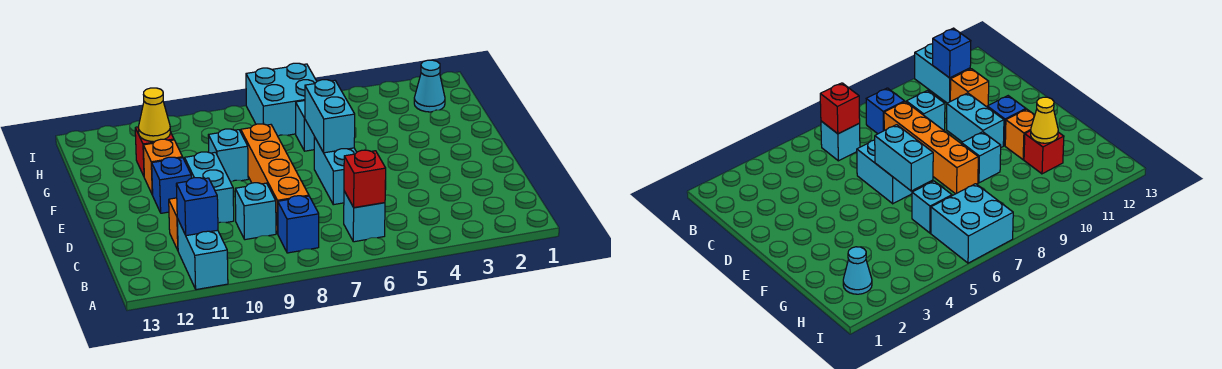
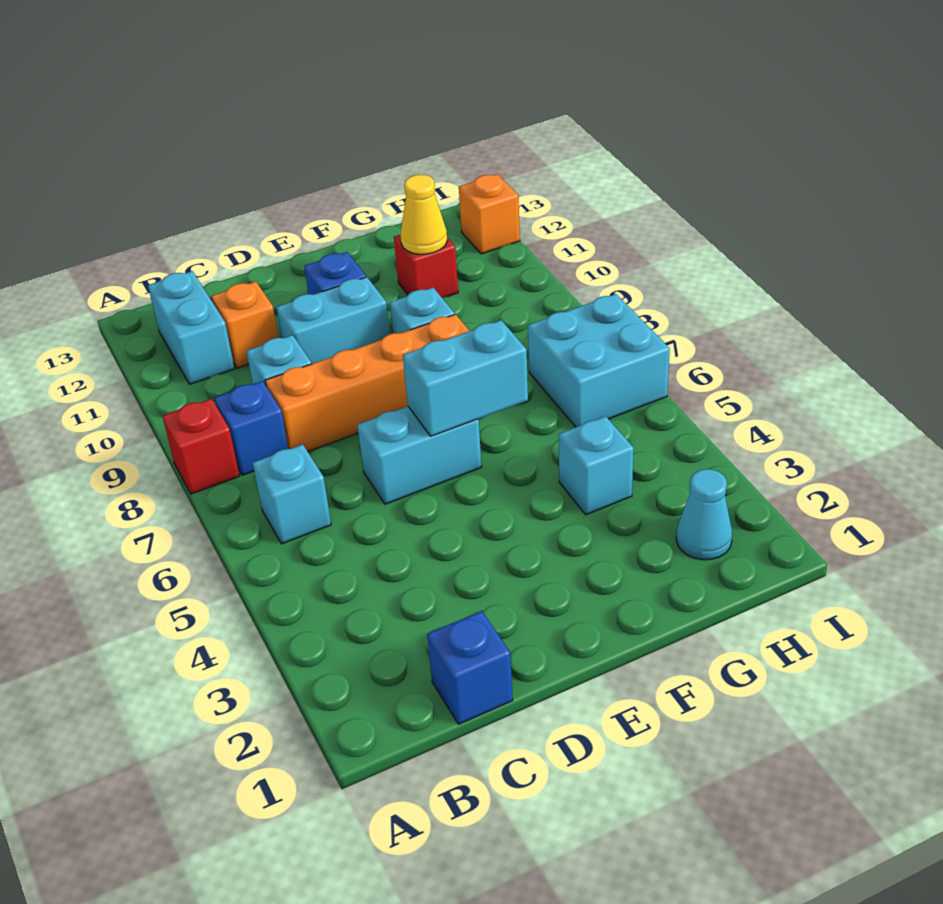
cyan brick A11:B11 level 1 -> cyan brick B11:B12 level 1
red brick B6 level 2 -> red brick A8 level 1
blue brick B11 level 2 -> blue brick C1 level 1
orange brick F11 level 1 -> orange brick I12 level 1
cyan brick G6 level 1 -> cyan brick G4 level 1

